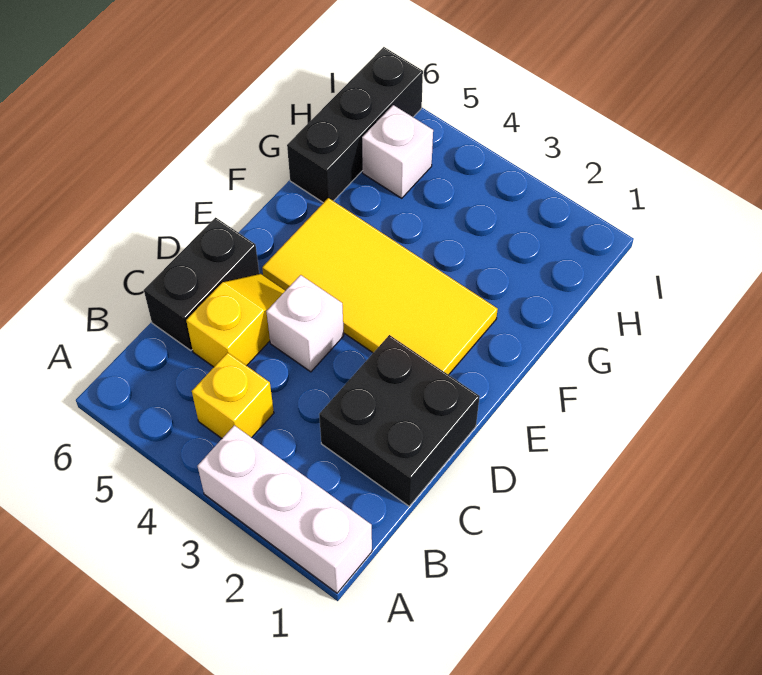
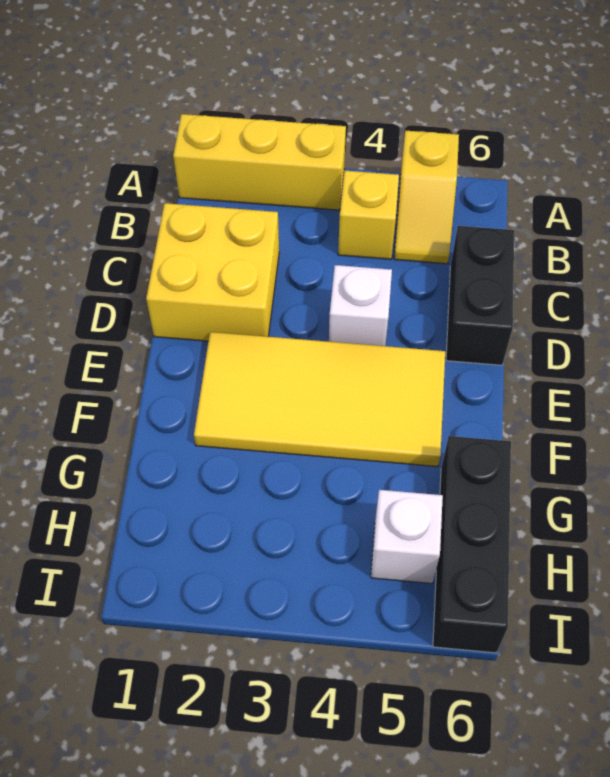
white brick A1:A3 level 1 -> yellow brick A1:A3 level 1
black brick C1:D2 level 1 -> yellow brick C1:D2 level 1
yellow slope C5:D5 level 1 top C -> yellow slope A5:B5 level 1 top A

